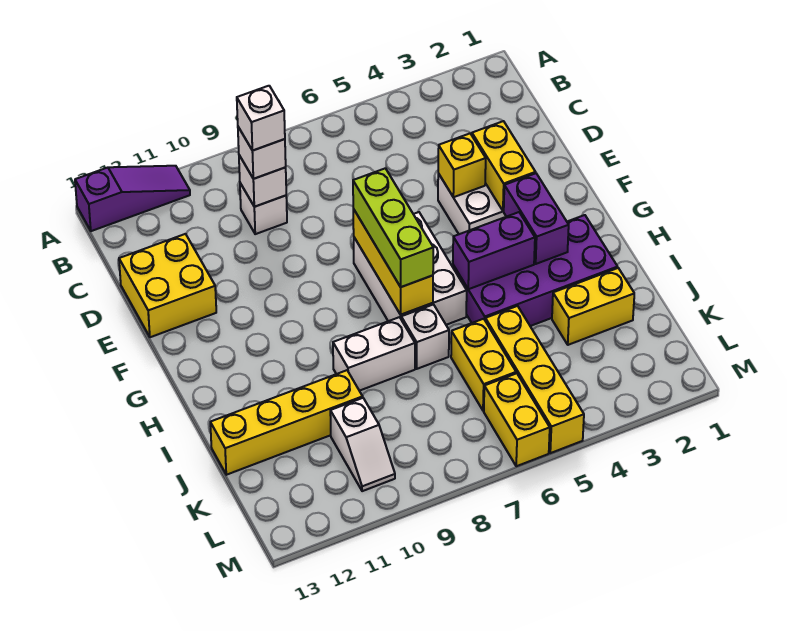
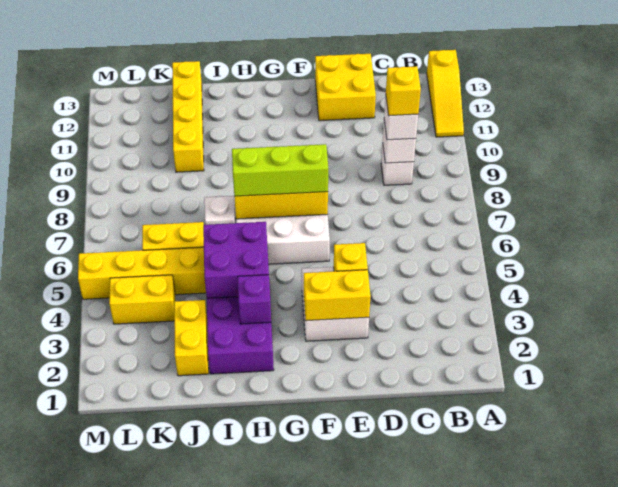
purple slope A11:A13 level 1 top 13 -> yellow slope A11:A13 level 1 top 13
white brick C9 level 4 -> yellow brick C9 level 4
purple brick G3:H3 level 2 -> purple brick H3 level 2
purple brick H4:H5 level 2 -> purple brick H4:I5 level 2
white brick I8:I9 level 1 -> none
white slope K10:L10 level 1 top K -> none
yellow brick L6:M6 level 1 -> yellow brick K4:L4 level 1

